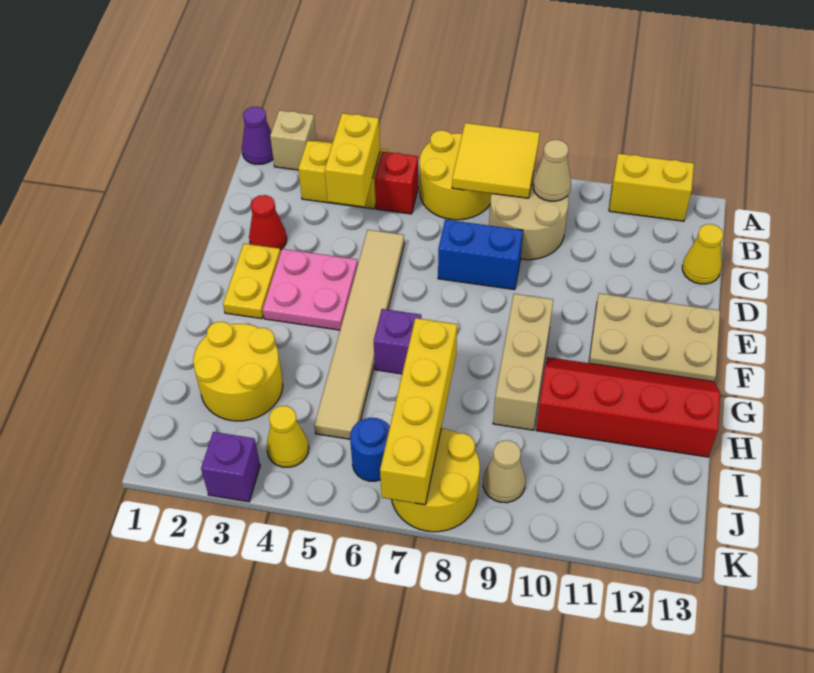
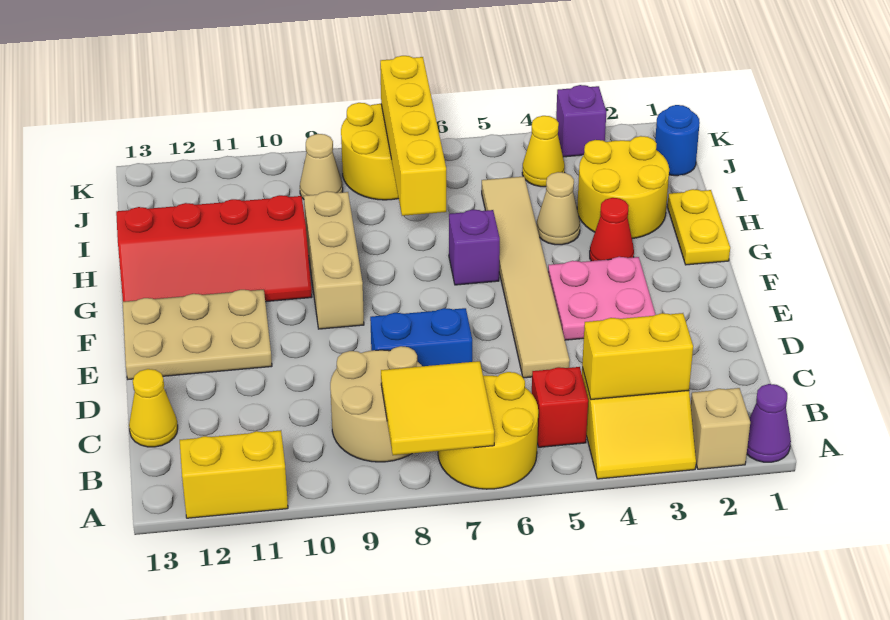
yellow brick B4:C4 level 2 -> yellow brick B3:B4 level 2
tan cone B9 level 2 -> tan cone H4 level 1
red cone D2 level 1 -> red cone G3 level 1
yellow plate E2:F2 level 1 -> yellow plate G1:H1 level 1
blue round brick J6 level 1 -> blue round brick J1 level 1

